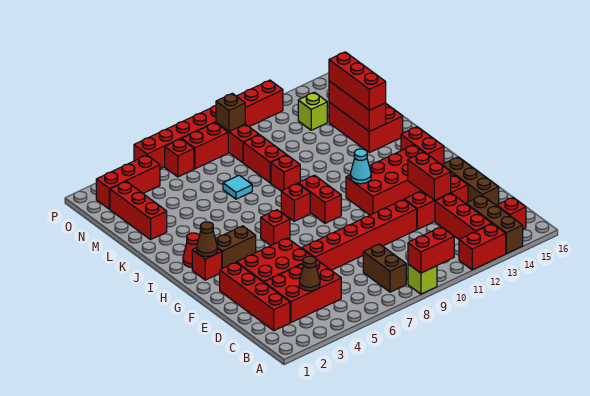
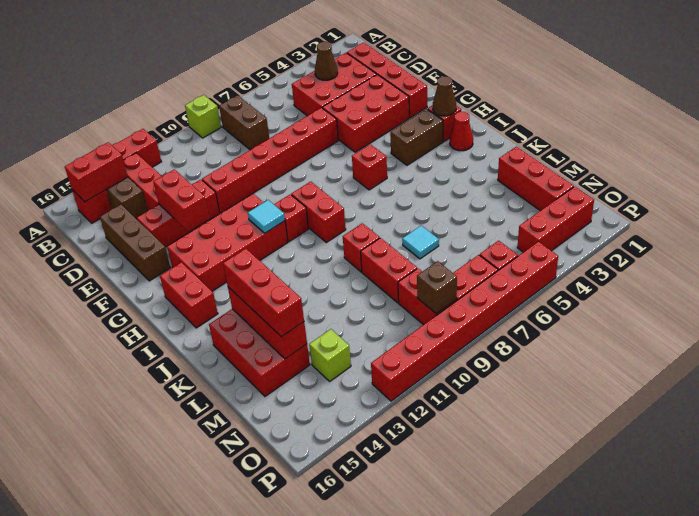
red brick A9:A10 level 2 -> red brick B14:B15 level 2
cyan cone H11 level 2 -> cyan tile H11 level 2
red brick I8 level 1 -> red brick H10 level 1

